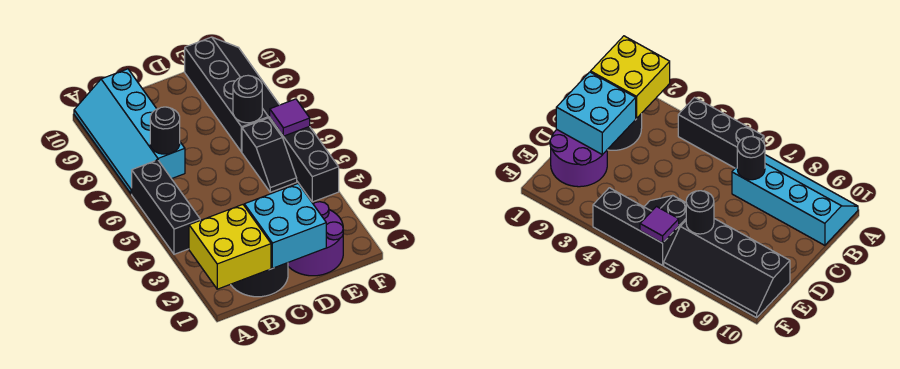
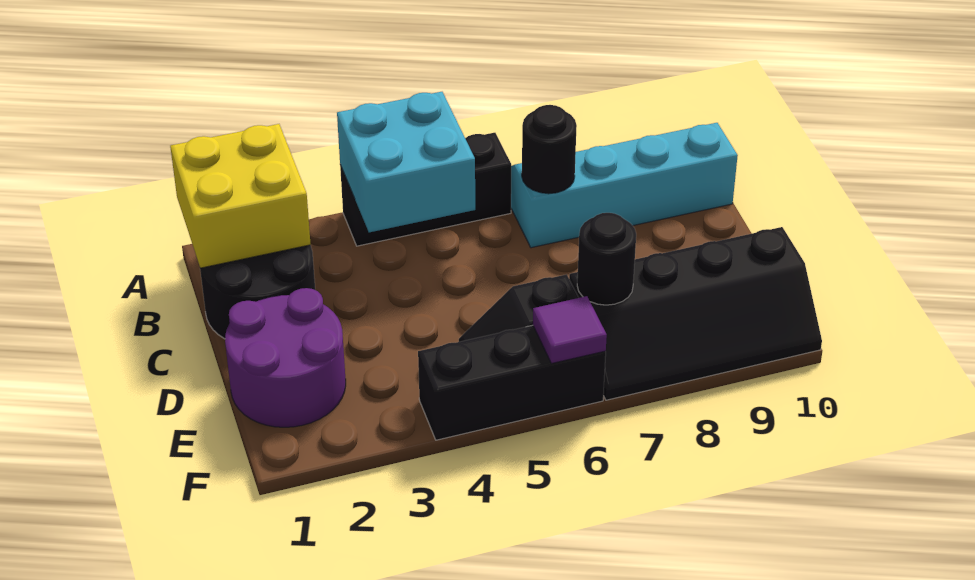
cyan brick C1:D2 level 2 -> cyan brick A4:B5 level 2

